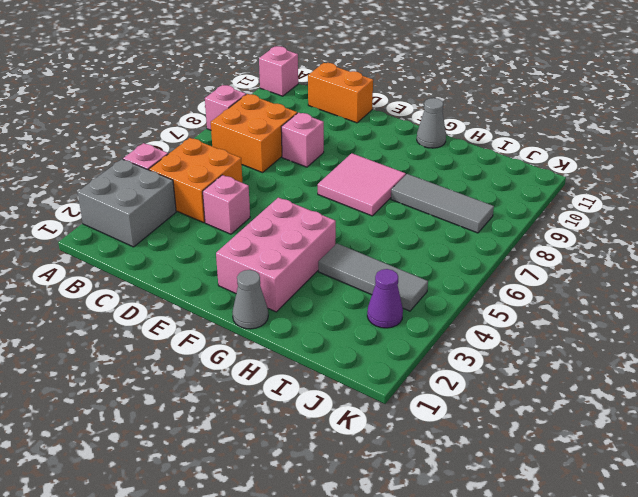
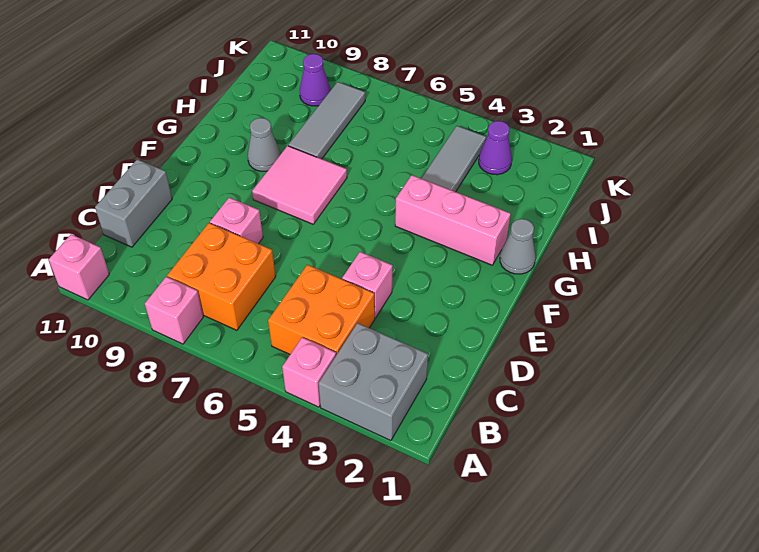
orange brick C11:D11 level 1 -> grey brick C11:D11 level 1
pink brick F2:G4 level 1 -> pink brick G2:G4 level 1
grey cone G11 level 1 -> grey cone G9 level 1
none -> purple cone J9 level 1

